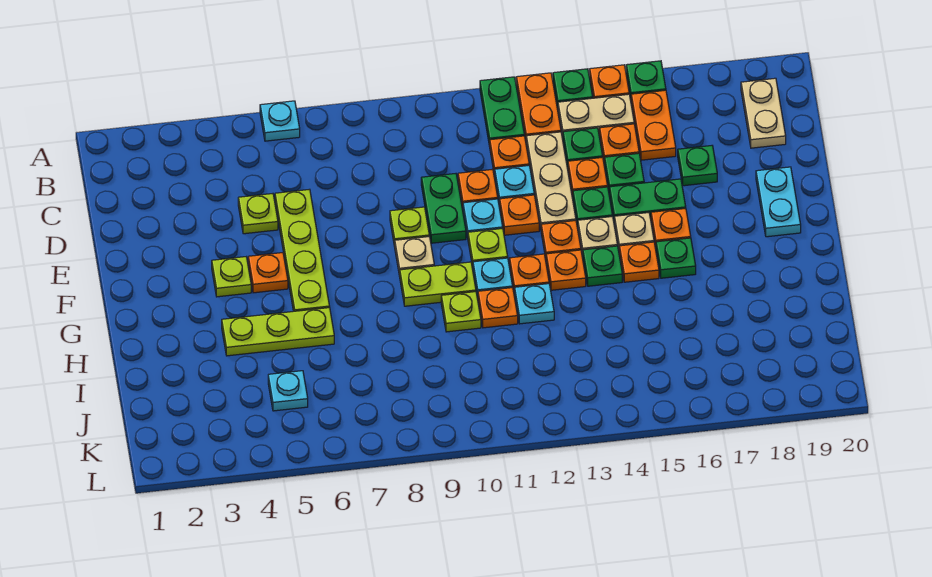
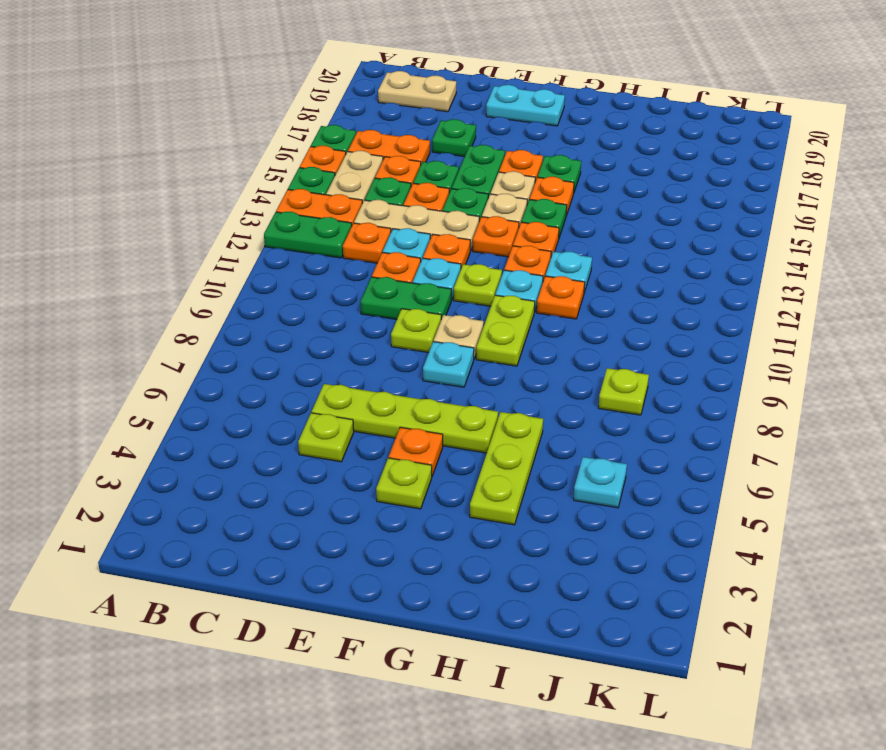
cyan plate A6 level 1 -> cyan plate F8 level 1
lime plate H10 level 1 -> lime plate J8 level 1

